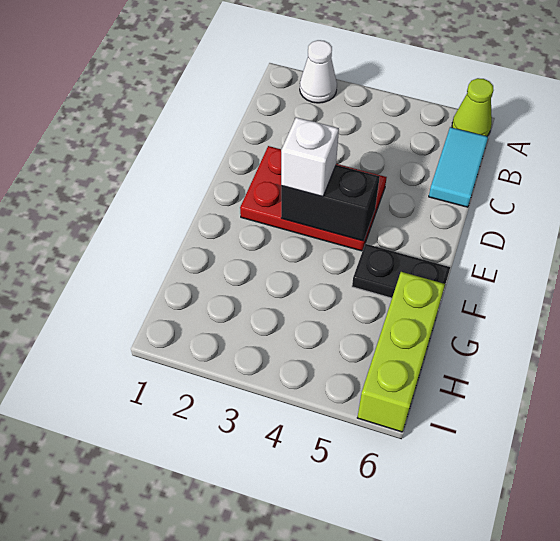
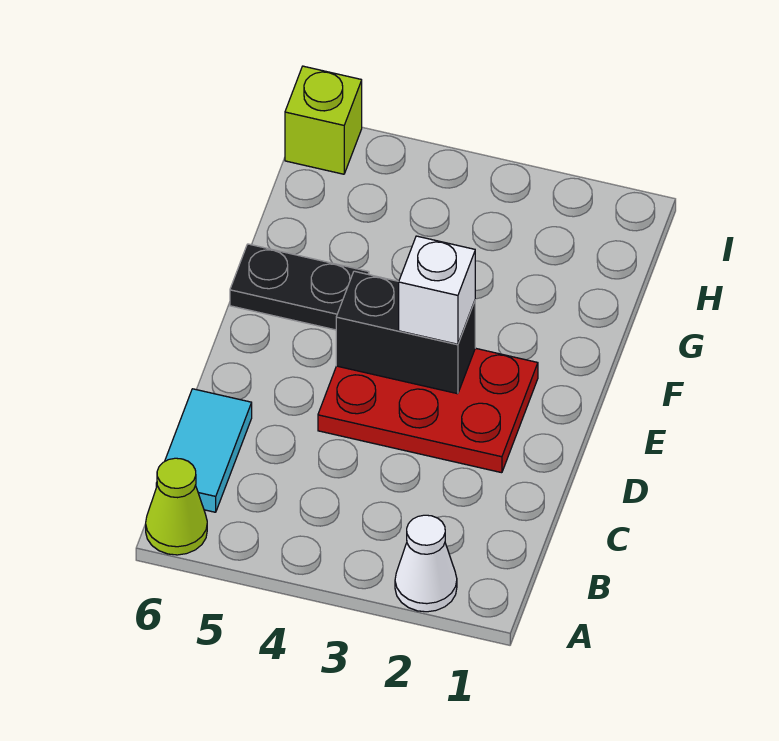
lime brick G6:I6 level 1 -> lime brick I6 level 1

